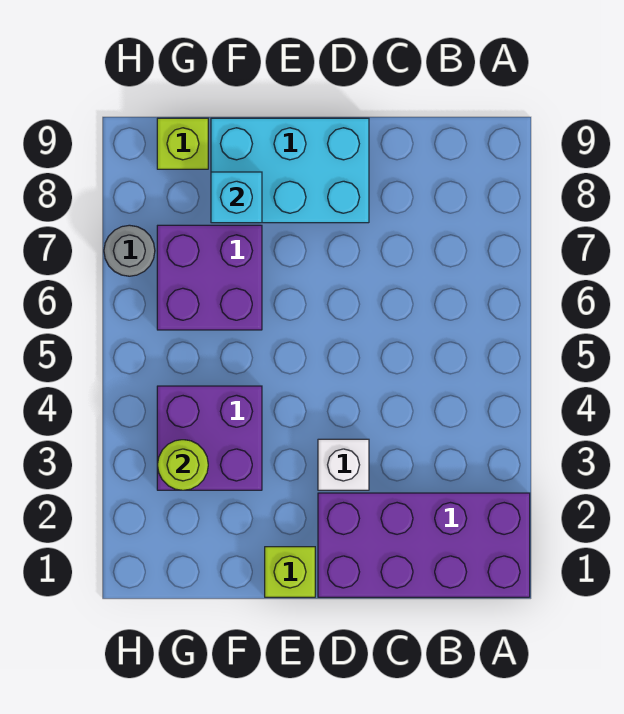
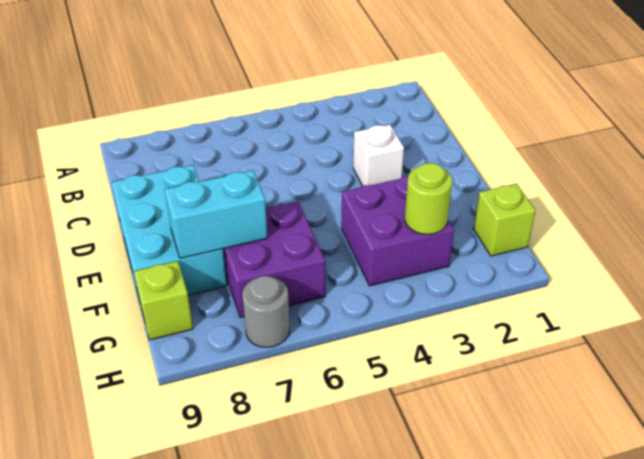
purple brick A1:D2 level 1 -> none
lime brick E1 level 1 -> lime brick G1 level 1
cyan brick F8 level 2 -> cyan brick F7:F8 level 2

